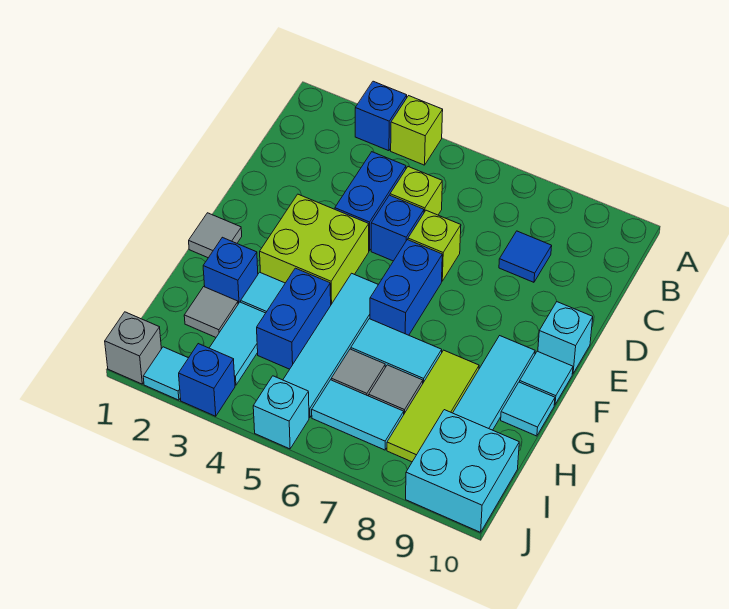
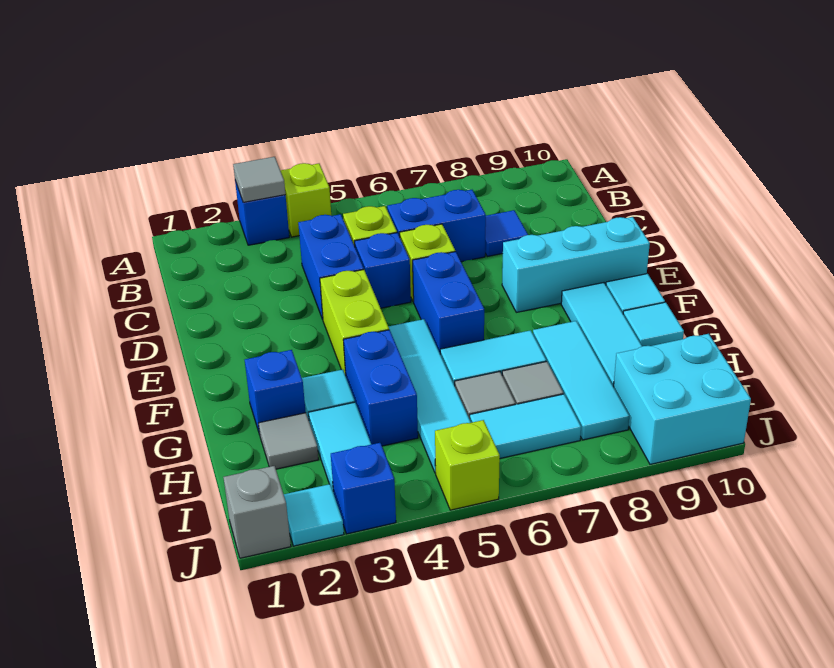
none -> blue brick C6:C7 level 1
lime brick E3:F4 level 1 -> lime brick E4:F4 level 1
cyan brick E10 level 1 -> cyan brick E8:E10 level 1
grey tile F1 level 1 -> grey tile A3 level 2
lime tile G8:I8 level 1 -> cyan tile G8:I8 level 1
cyan brick J5 level 1 -> lime brick J5 level 1

